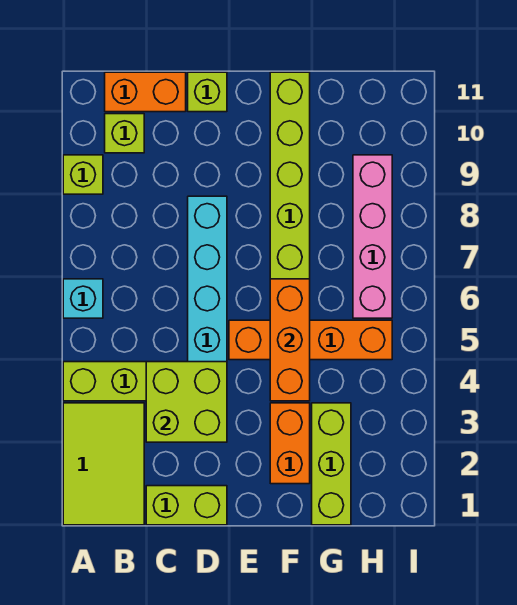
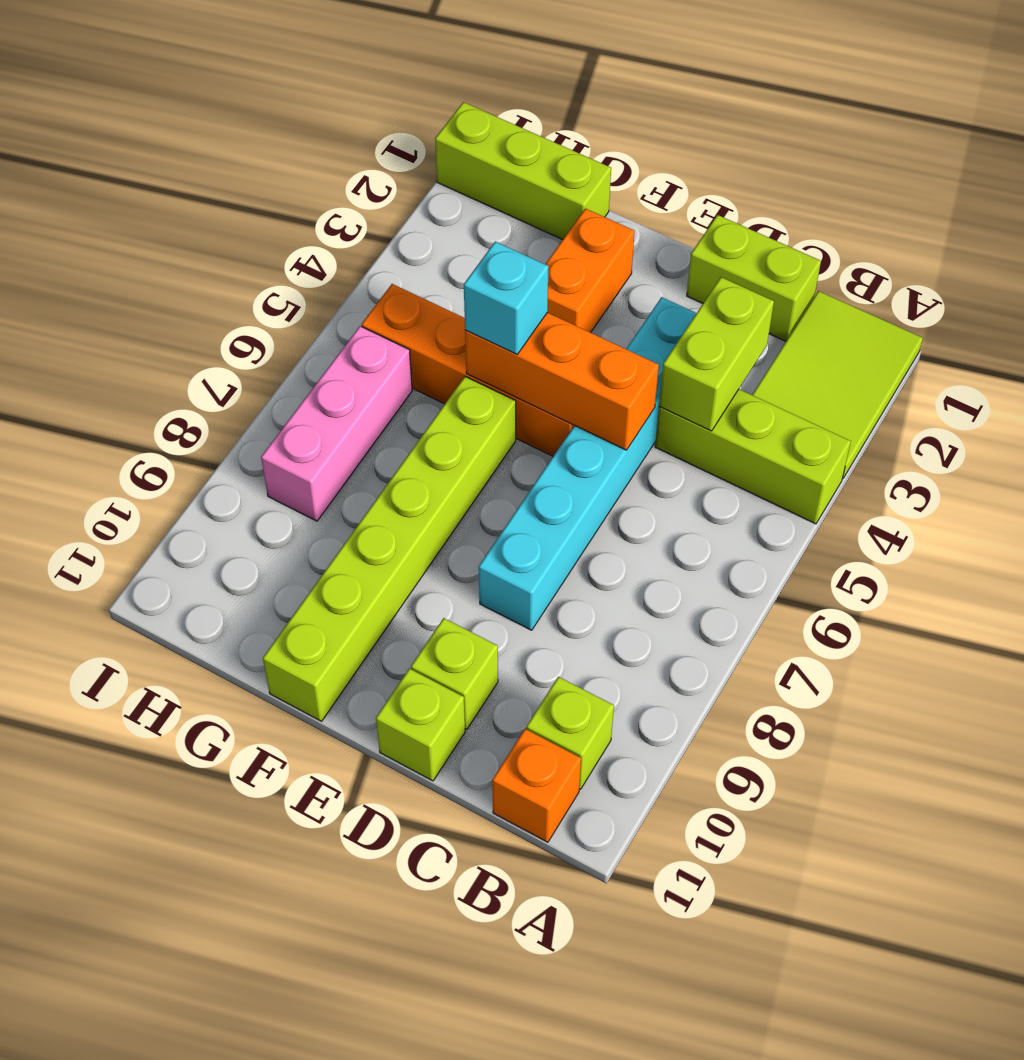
cyan brick A6 level 1 -> cyan brick F5 level 3
lime brick A9 level 1 -> lime brick D10 level 1
orange brick B11:C11 level 1 -> orange brick B11 level 1
lime brick C3:D4 level 2 -> lime brick C3:C4 level 2
orange brick F4:F6 level 2 -> orange brick D5:F5 level 2
lime brick G1:G3 level 1 -> lime brick G1:I1 level 1
pink brick H6:H9 level 1 -> pink brick H6:H8 level 1

